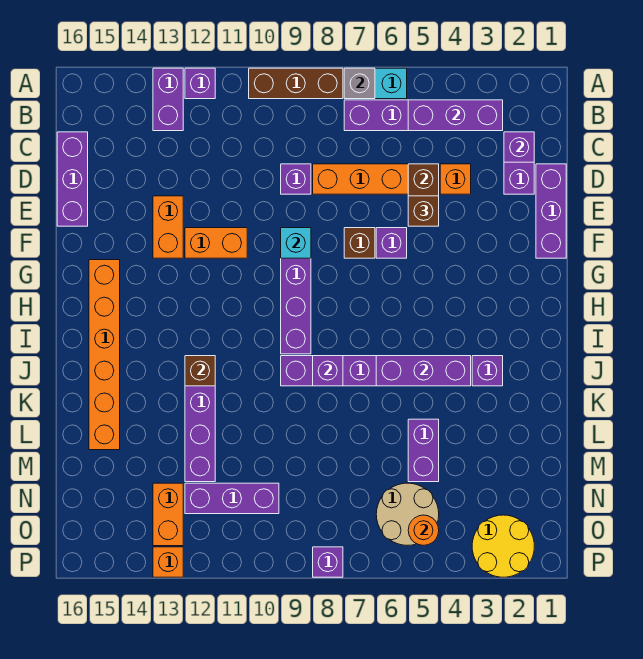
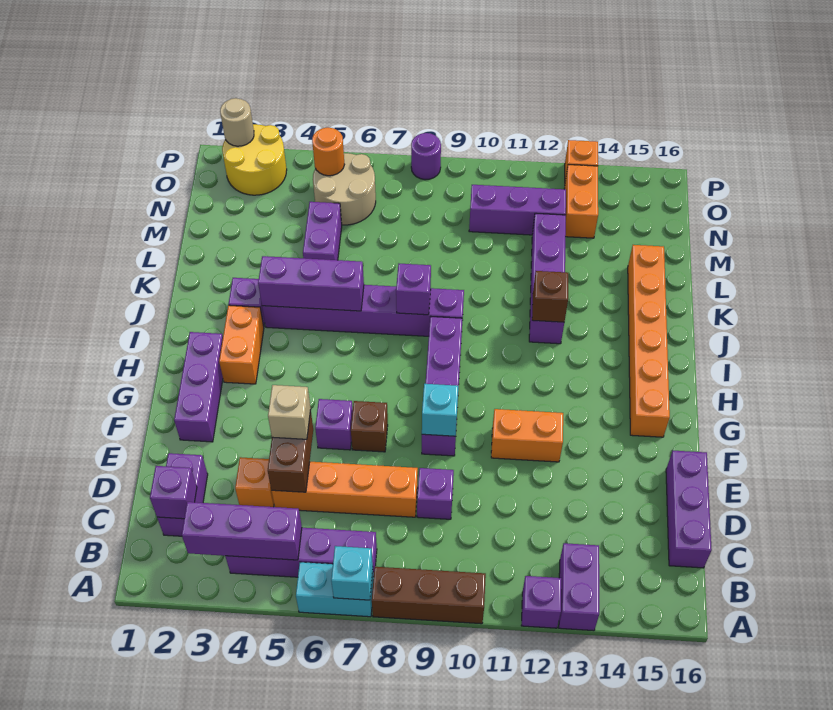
grey brick A7 level 2 -> cyan brick A7 level 2
purple brick D1:F1 level 1 -> purple brick F2:H2 level 1
brown brick E5 level 3 -> tan brick E5 level 3
orange brick E13:F13 level 1 -> orange brick H3:I3 level 1
none -> tan round brick P2 level 2
purple brick P8 level 1 -> purple round brick P8 level 1

